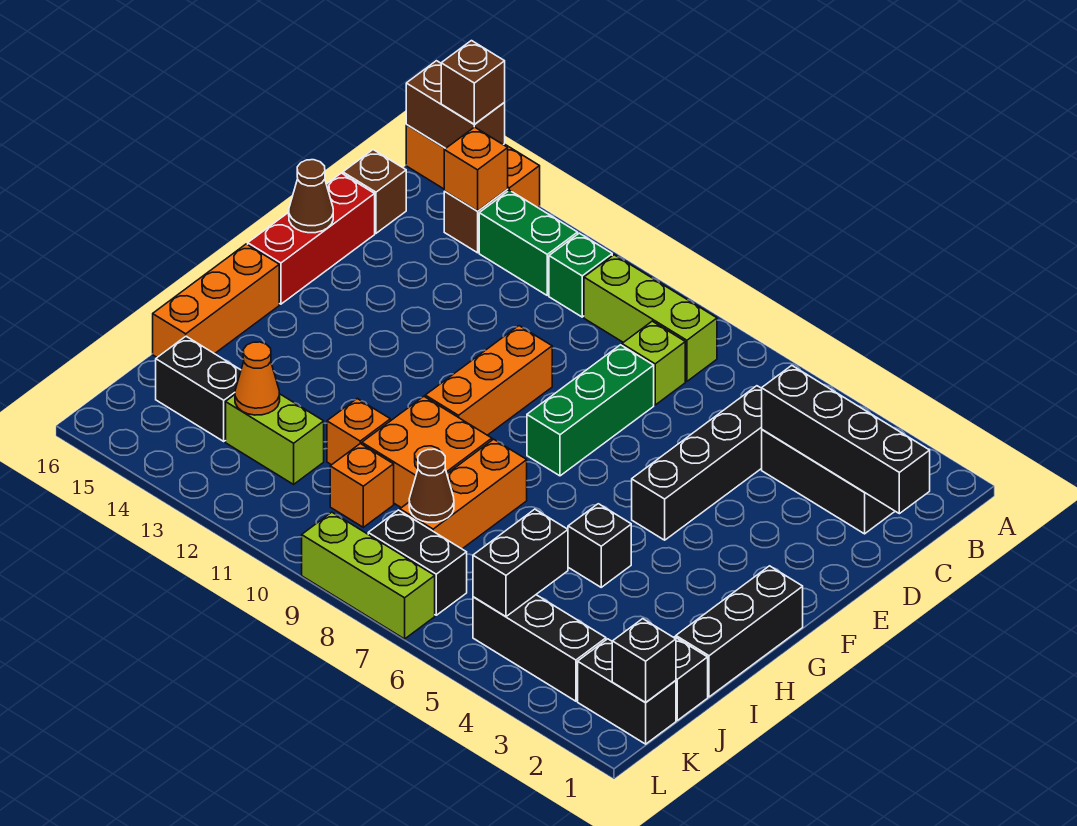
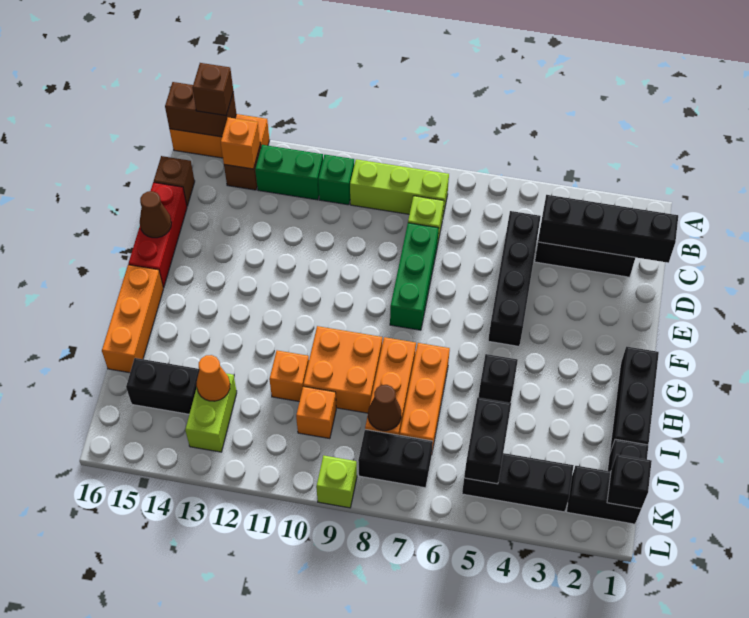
orange brick E10:G10 level 1 -> orange brick H7:J7 level 1
lime brick J12:J13 level 1 -> lime brick J13:K13 level 1
lime brick L7:L9 level 1 -> lime brick L9 level 1

